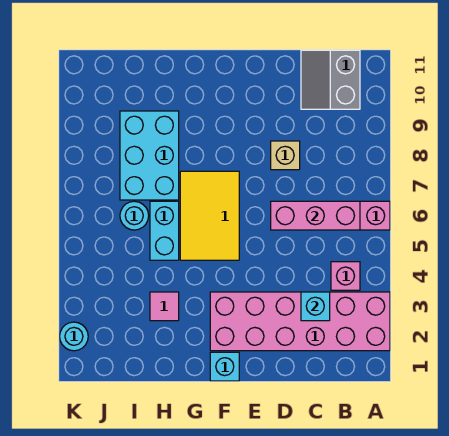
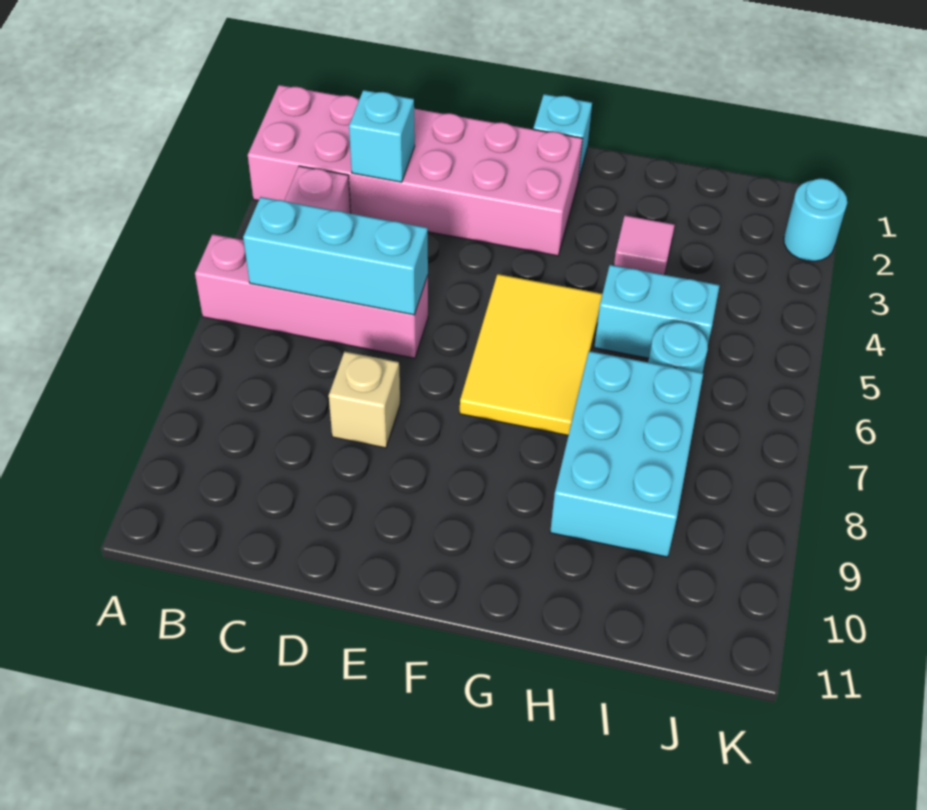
pink brick B6:D6 level 2 -> cyan brick B6:D6 level 2
grey slope B10:C11 level 1 top B -> none
cyan brick H5:H6 level 1 -> cyan brick H5:I5 level 1

